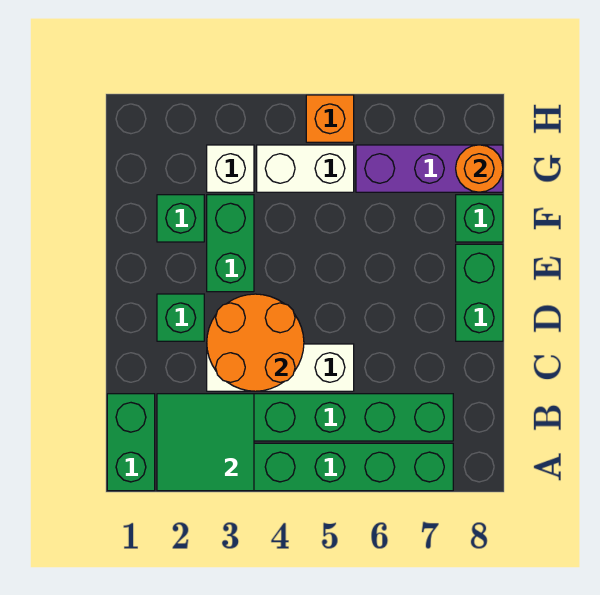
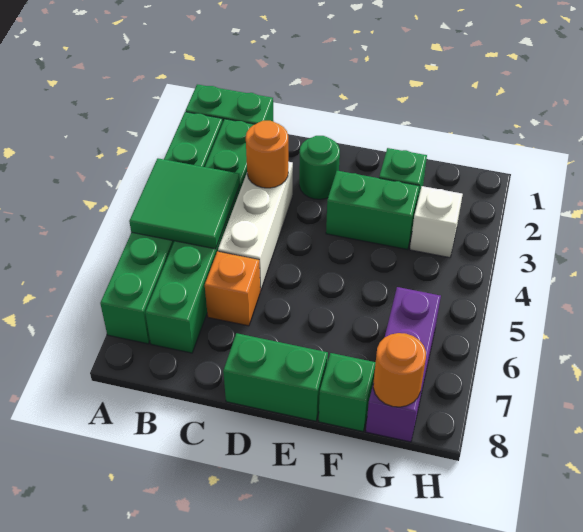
green tile A2:B3 level 2 -> green tile A4:B5 level 2
orange round brick C3:D4 level 2 -> orange round brick C3 level 2
green brick D2 level 1 -> green round brick D2 level 1
white brick G4:G5 level 1 -> none
orange brick H5 level 1 -> orange brick C6 level 1

